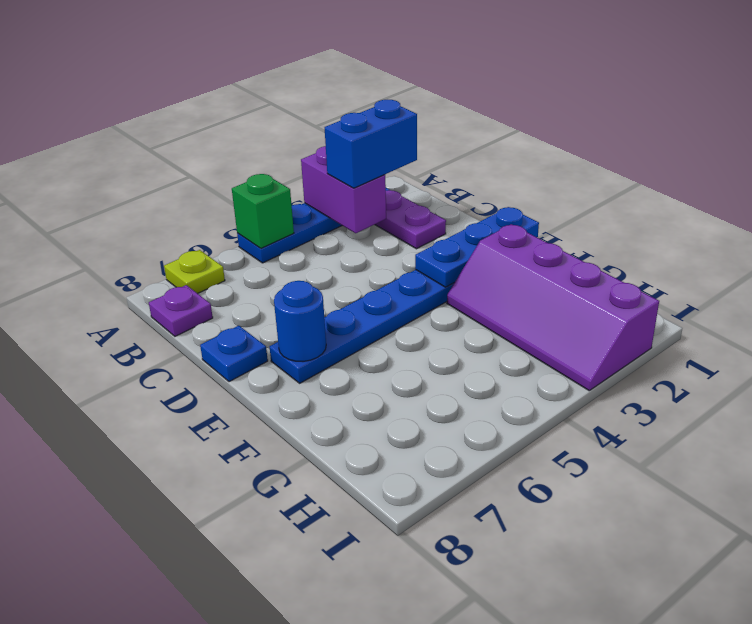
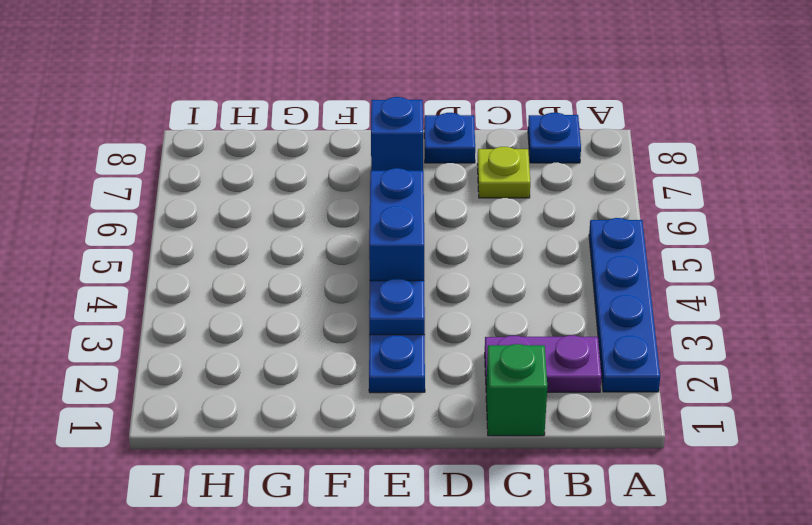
purple brick A3:B3 level 2 -> none
green brick A5 level 2 -> green brick C1 level 1
lime plate A7 level 1 -> lime plate C7 level 1
blue brick B2:B3 level 3 -> blue brick E4:E5 level 2
purple plate B8 level 1 -> blue plate B8 level 1
blue plate E1:E3 level 2 -> blue plate E3 level 2
blue round brick E7 level 2 -> blue brick E7 level 2
purple slope F2:I3 level 1 top 2 -> none

